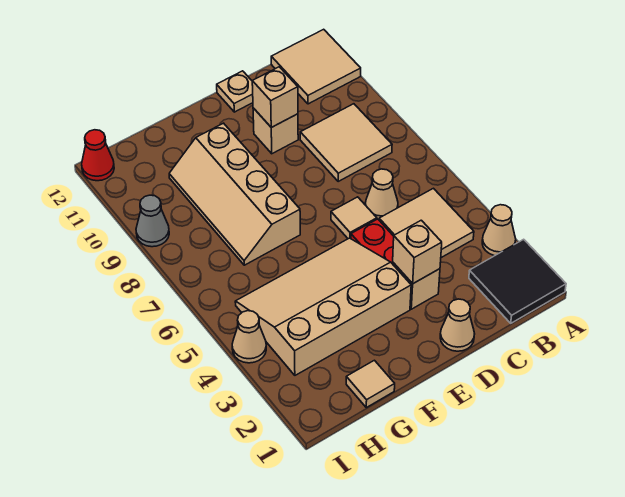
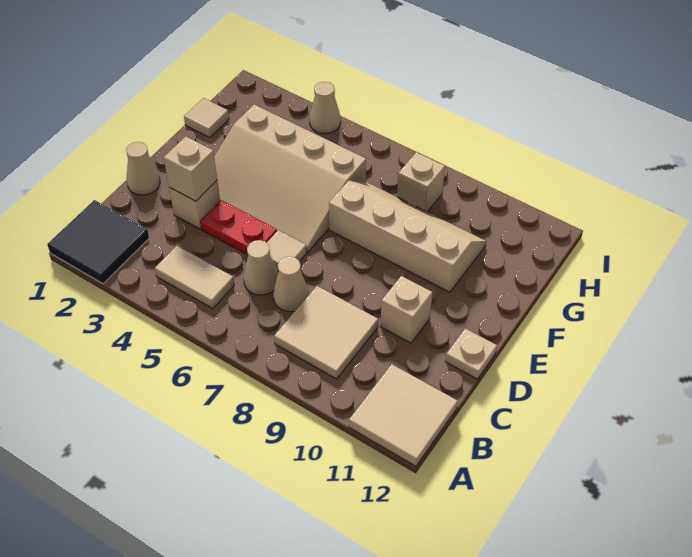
tan cone A3 level 1 -> tan cone C7 level 1
tan tile B4:C5 level 1 -> tan tile B4:B5 level 1
tan brick D10 level 2 -> tan brick H8 level 1
tan slope E3:H5 level 1 top 3 -> tan slope E3:G6 level 1 top G
grey cone I9 level 1 -> none
red cone I12 level 1 -> none

